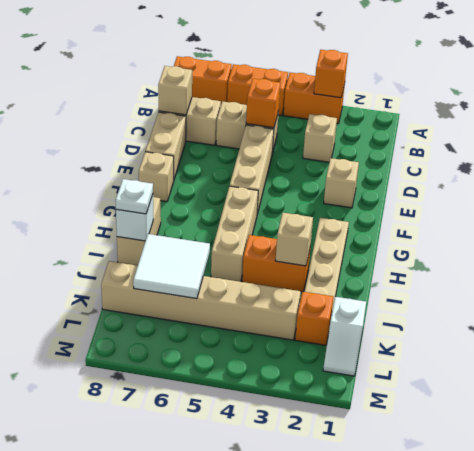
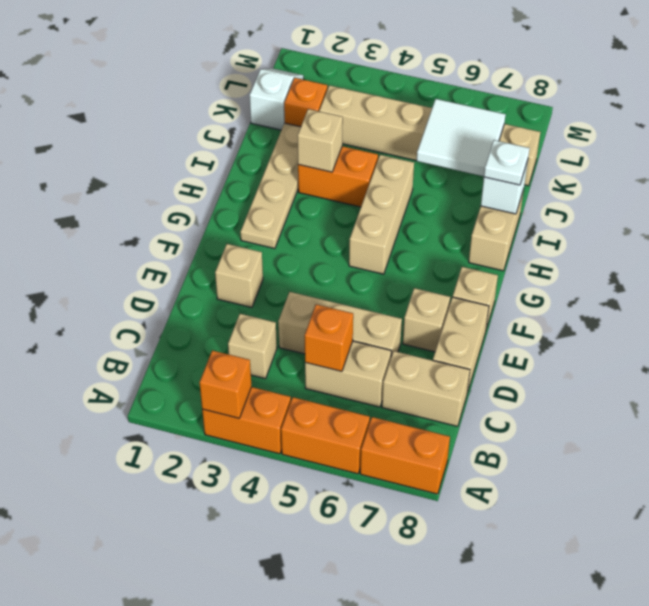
tan brick C8 level 2 -> tan brick E7 level 1
tan brick D5:F5 level 1 -> tan brick D4:D6 level 1

